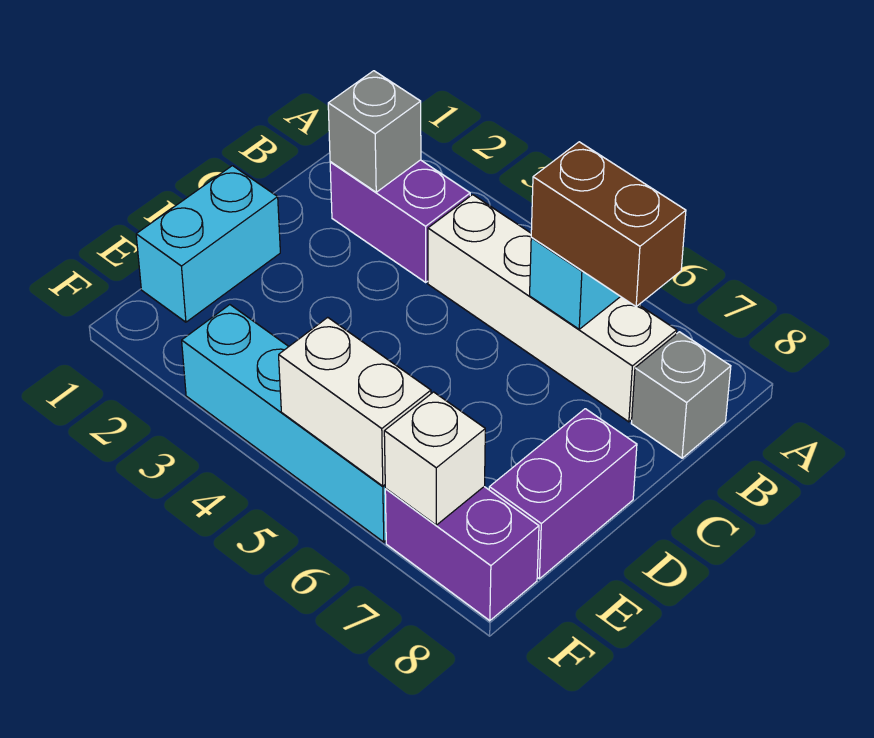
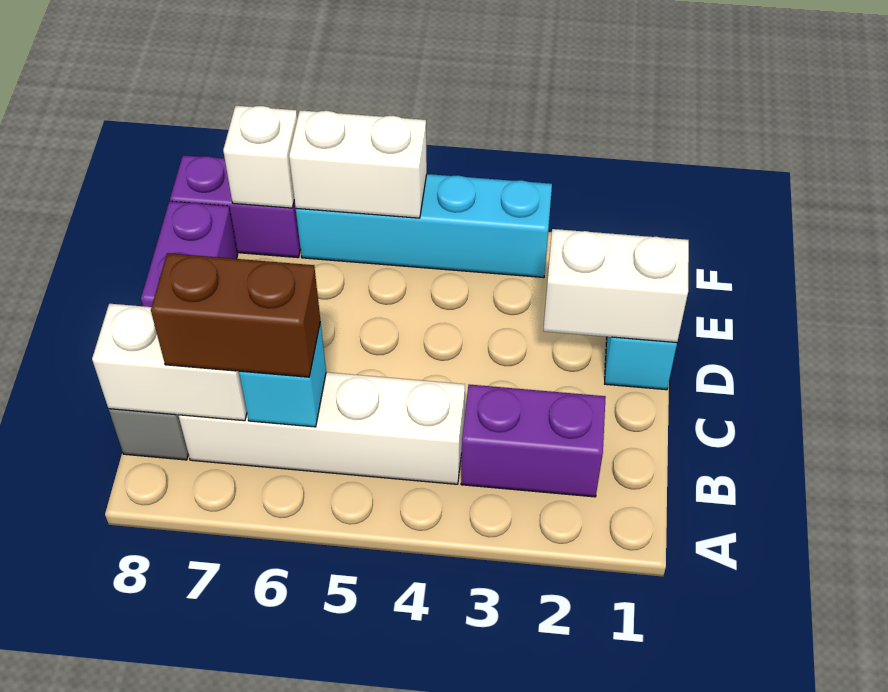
grey brick B2 level 2 -> none
none -> white brick B7:B8 level 2
none -> white brick D1:D2 level 2

